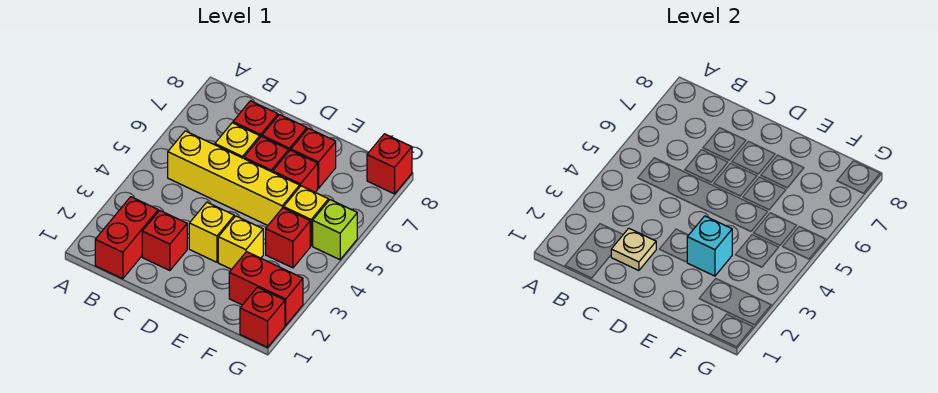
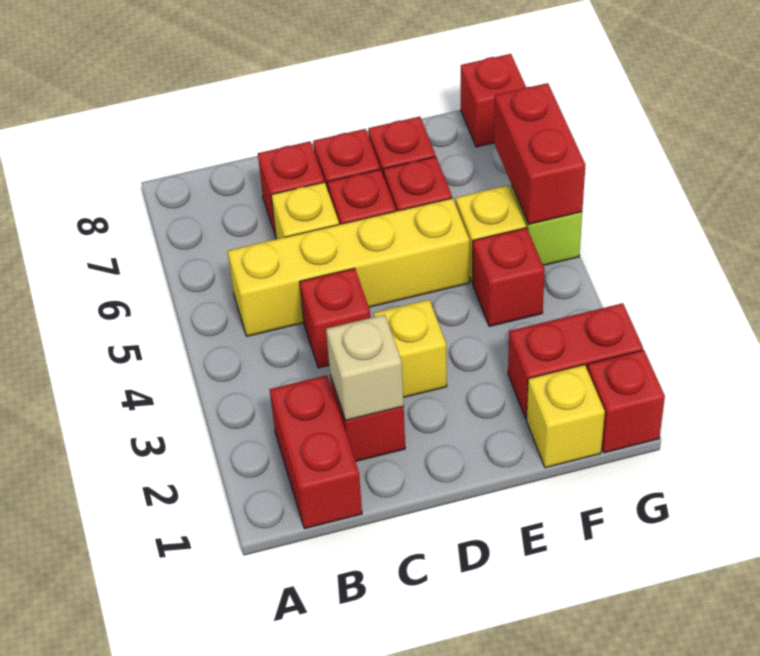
tan plate C2 level 2 -> tan brick C2 level 2
none -> red brick C4 level 1
yellow brick E3 level 1 -> yellow brick F1 level 1
cyan brick E3 level 2 -> none
none -> red brick G5:G6 level 2

